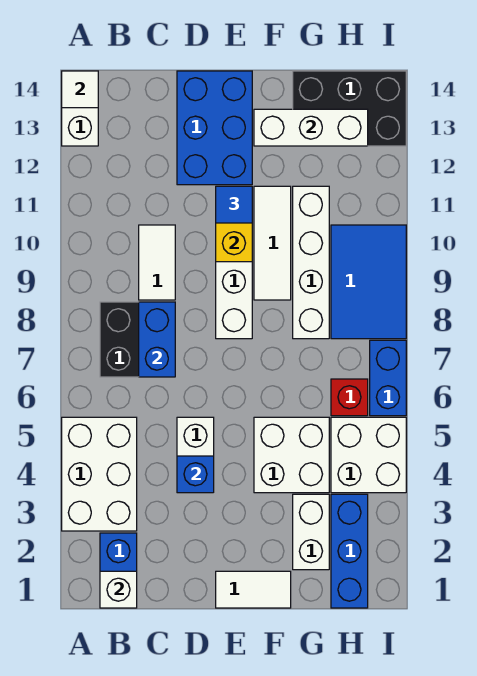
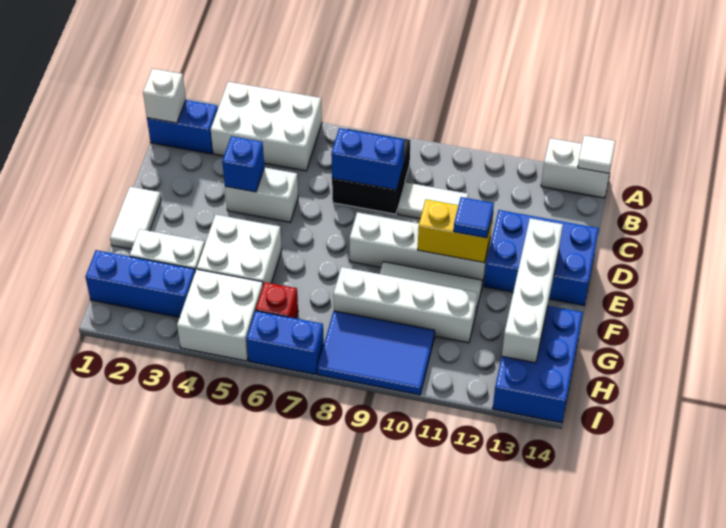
white brick F13:H13 level 2 -> white brick E13:H13 level 2
black brick G13:I14 level 1 -> blue brick G13:I14 level 1

